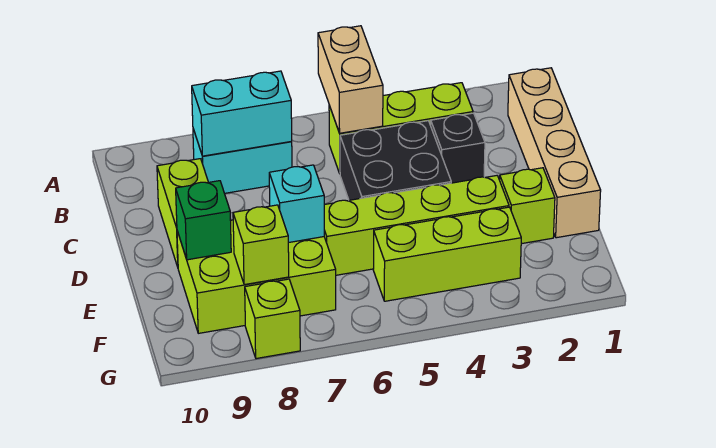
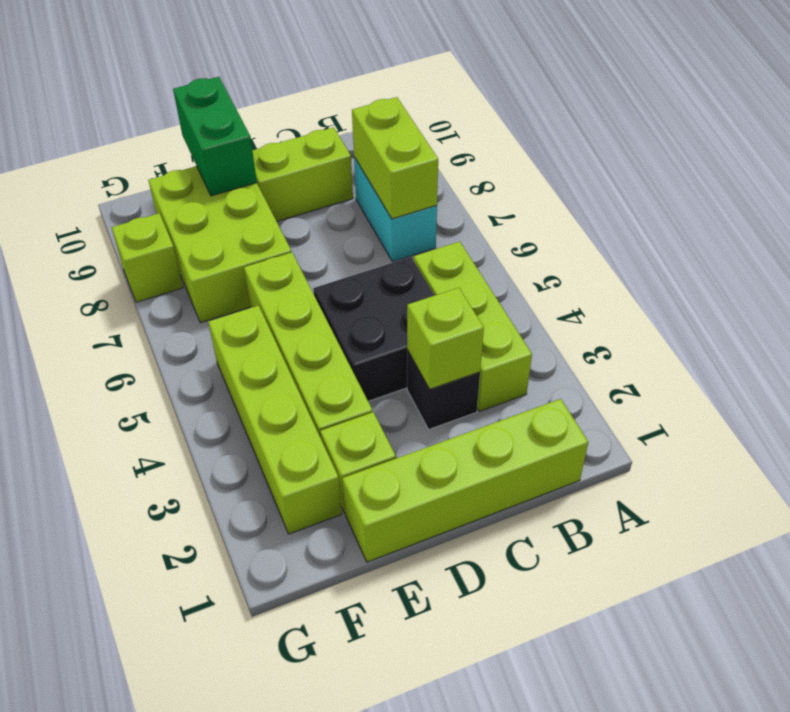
tan brick A5:B5 level 2 -> none
tan brick B1:E1 level 1 -> lime brick B1:E1 level 1
cyan brick B7:B8 level 2 -> lime brick B7:B8 level 2
cyan brick E7 level 2 -> none
green brick E9 level 2 -> green brick E9:E10 level 2
lime brick F3:F5 level 1 -> lime brick F2:F5 level 1
lime brick F8 level 2 -> lime brick C3 level 2

